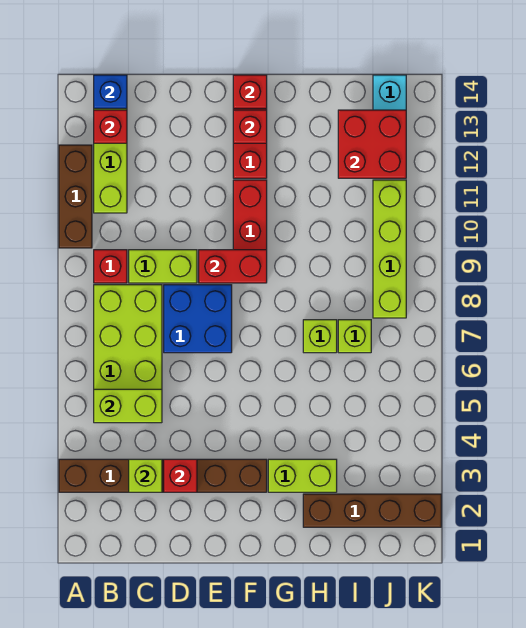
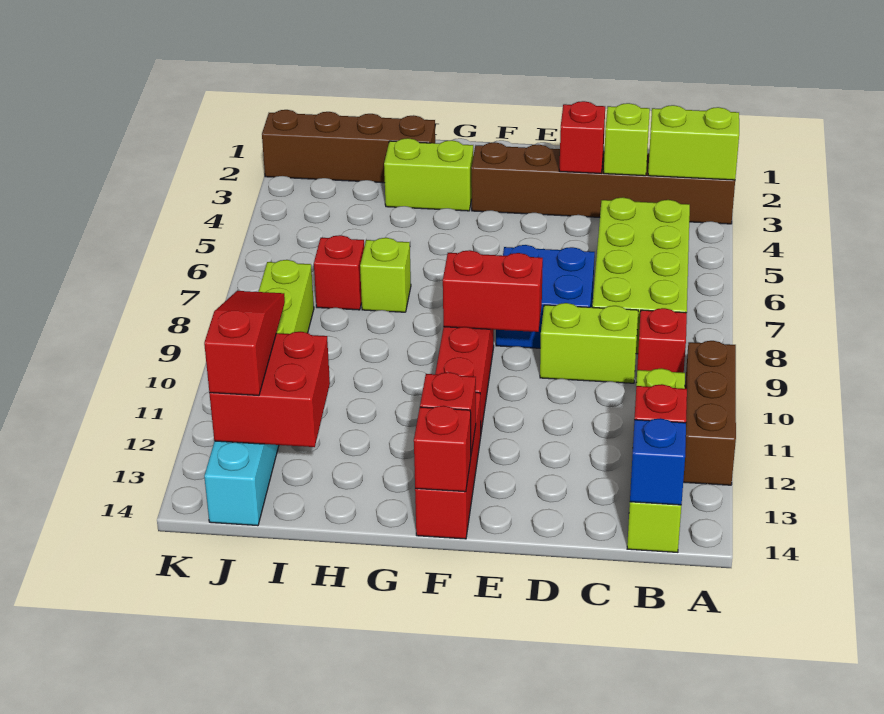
lime brick B5:C5 level 2 -> lime brick A3:B3 level 2
lime brick I7 level 1 -> red brick I7 level 1
none -> red slope J11:J13 level 3 top 13

